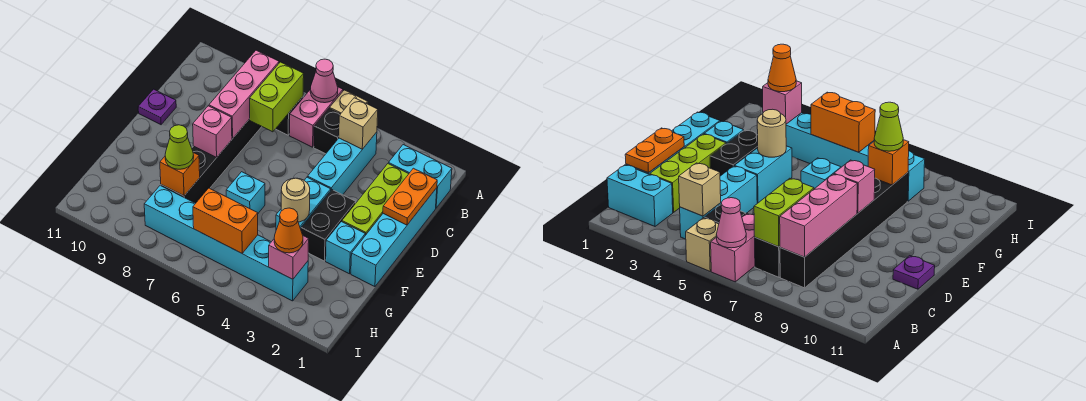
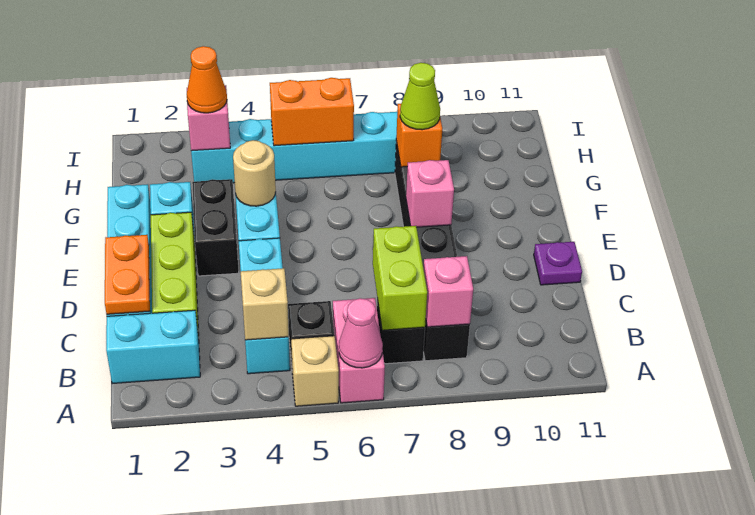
pink brick B8:D8 level 2 -> pink brick B8 level 2
cyan brick F6 level 1 -> none

